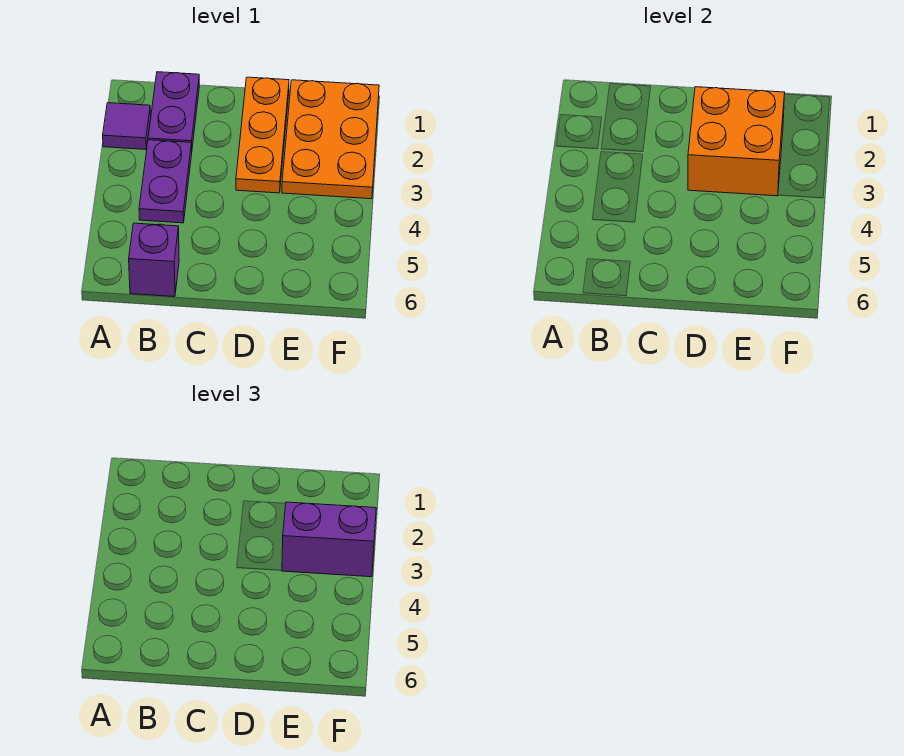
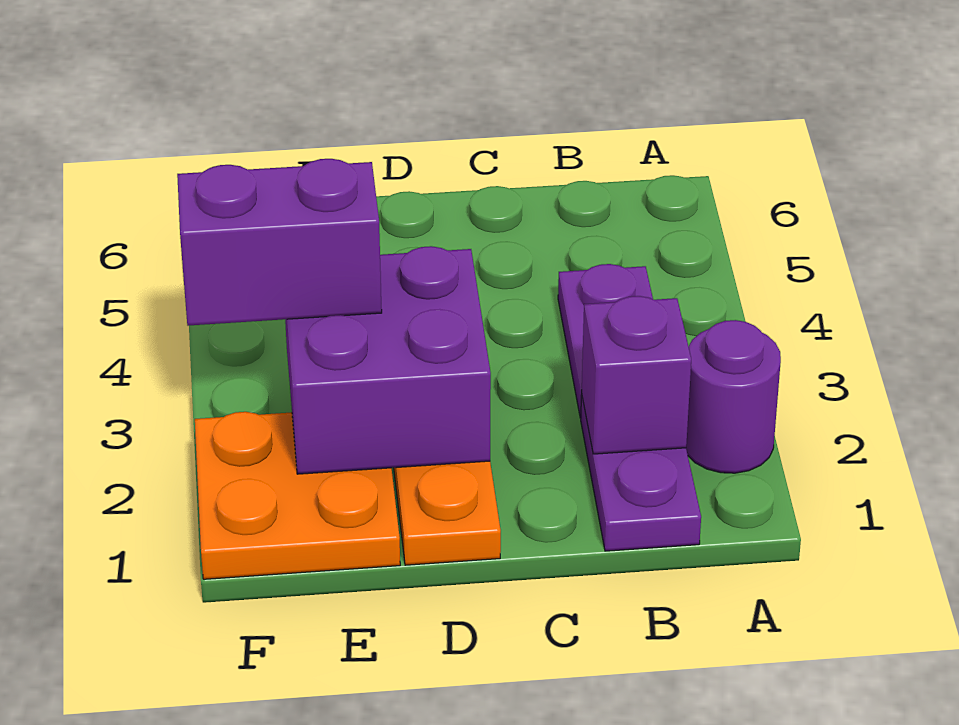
purple tile A2 level 1 -> purple round brick A2 level 1
purple brick B6 level 1 -> purple brick B2 level 2
orange brick D2:E3 level 2 -> purple brick D2:E3 level 2
orange plate E1:F3 level 1 -> orange plate E1:F2 level 1

